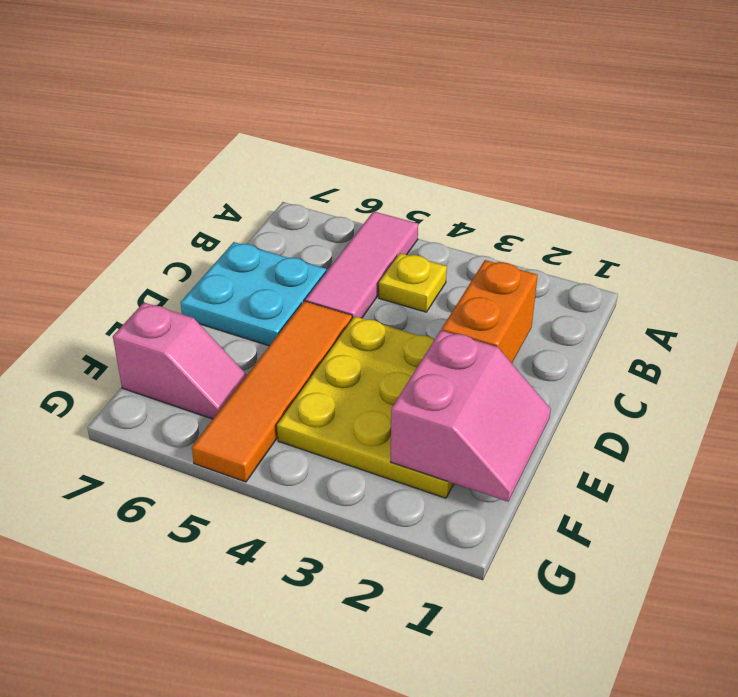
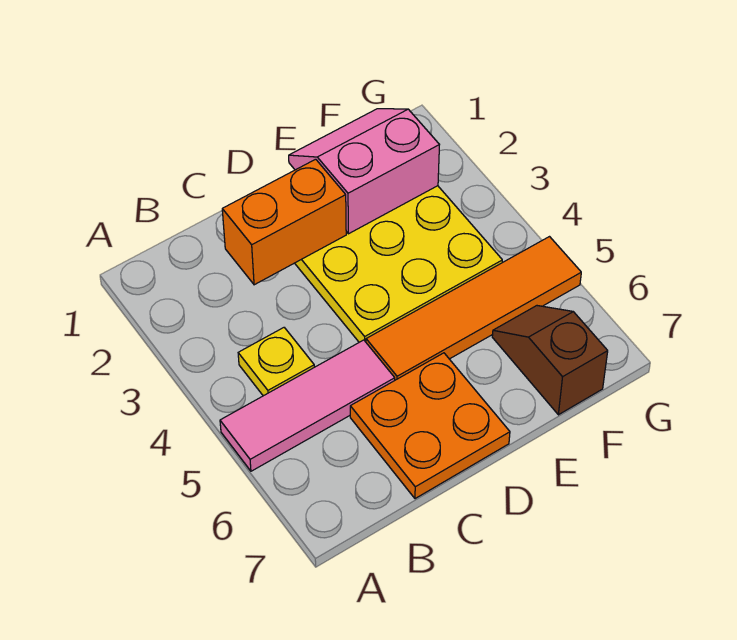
cyan plate C6:D7 level 1 -> orange plate C6:D7 level 1
pink slope F6:F7 level 1 top 7 -> brown slope F6:F7 level 1 top 7

